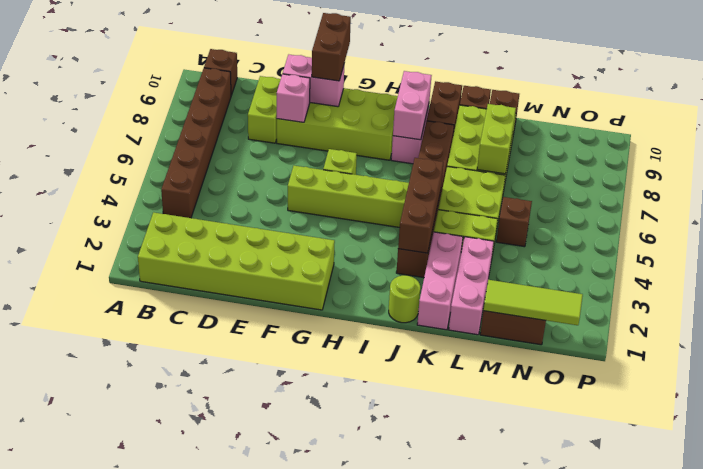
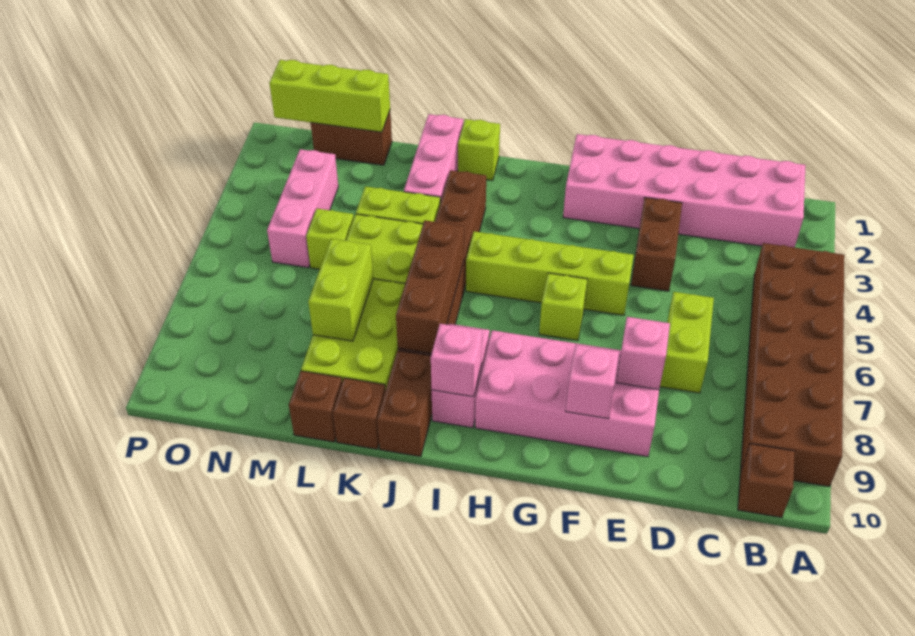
lime brick B1:G2 level 1 -> pink brick B1:G2 level 1
brown brick B4:B9 level 1 -> brown brick A4:B9 level 1
lime brick D8:D9 level 1 -> lime brick D6:D7 level 1
lime brick E8:H9 level 1 -> pink brick E8:H9 level 1
pink brick E9:F9 level 2 -> pink brick F9 level 2
brown brick F9:F10 level 3 -> brown brick E3:E4 level 1
pink brick I8:I9 level 2 -> pink brick I9 level 2
lime round brick J1 level 1 -> lime brick J1 level 1
brown brick J3:J5 level 2 -> brown brick J6:J8 level 2
pink brick L1:L3 level 1 -> pink brick N3:N5 level 1
lime tile M1:O1 level 2 -> lime brick M1:O1 level 2
brown brick M5 level 1 -> lime brick M5 level 1

